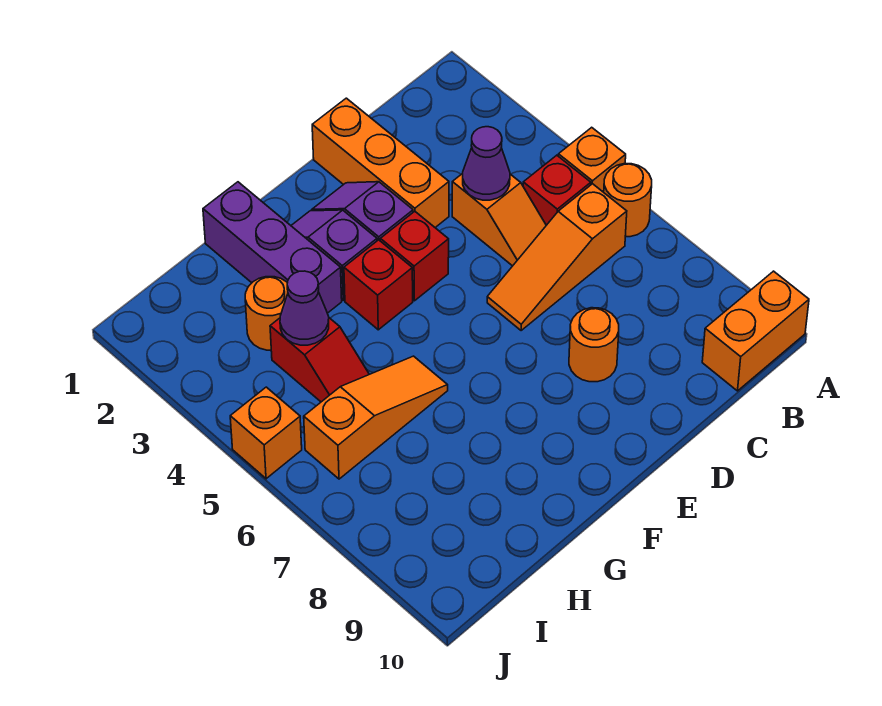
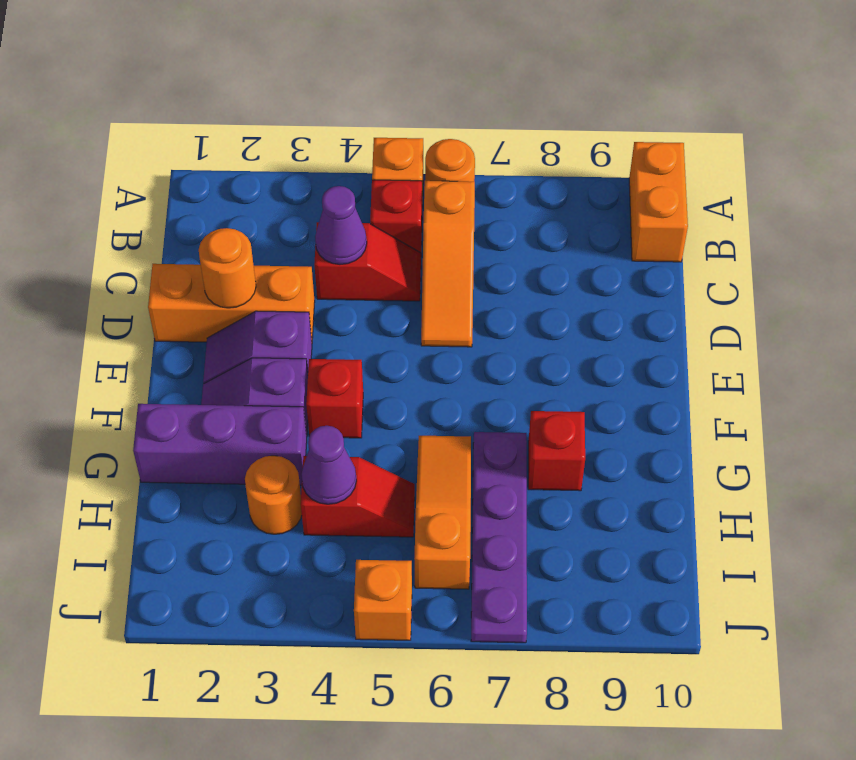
orange slope C4:C5 level 1 top 4 -> red slope C4:C5 level 1 top 4
orange round brick D8 level 1 -> orange round brick D2 level 2
red brick E4 level 1 -> red brick G8 level 1
none -> purple plate G7:J7 level 1

